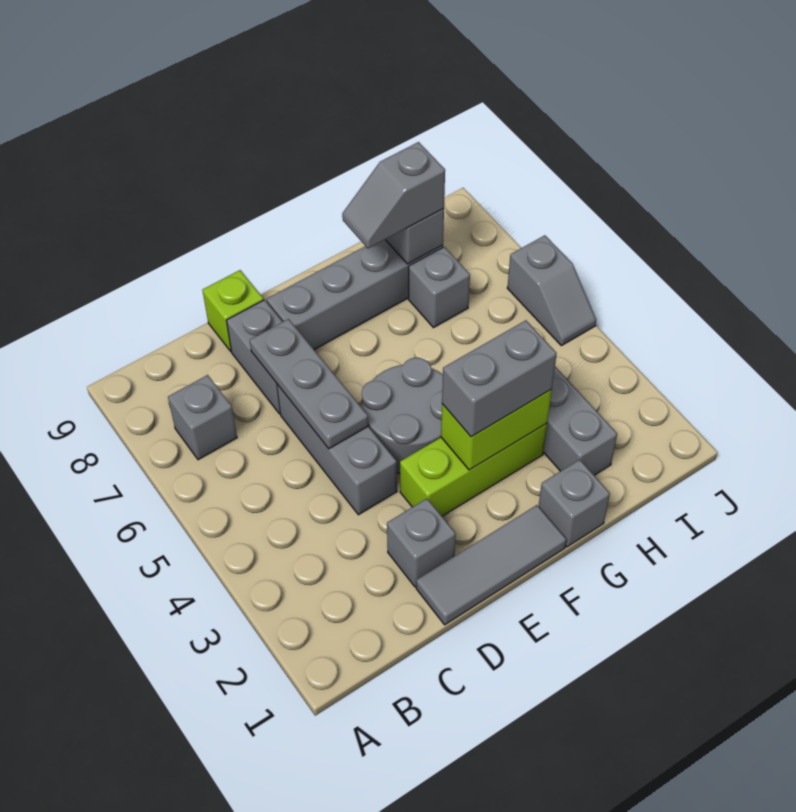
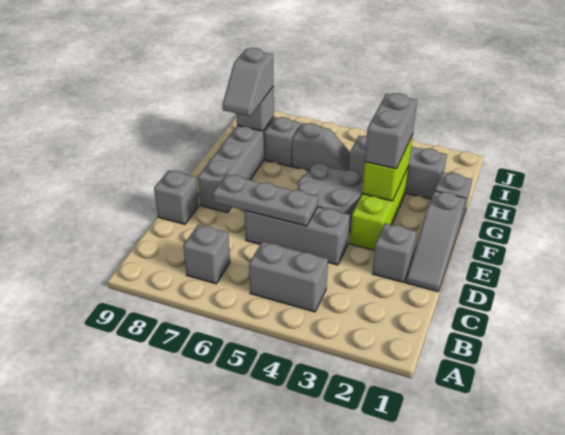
grey tile D1:F1 level 1 -> grey slope D1:F1 level 1 top F
grey brick D7:D8 level 1 -> grey brick B4:B5 level 1
lime brick D9 level 1 -> grey brick D9 level 1
grey slope J5:J6 level 1 top 6 -> grey slope H5:H6 level 1 top 6

